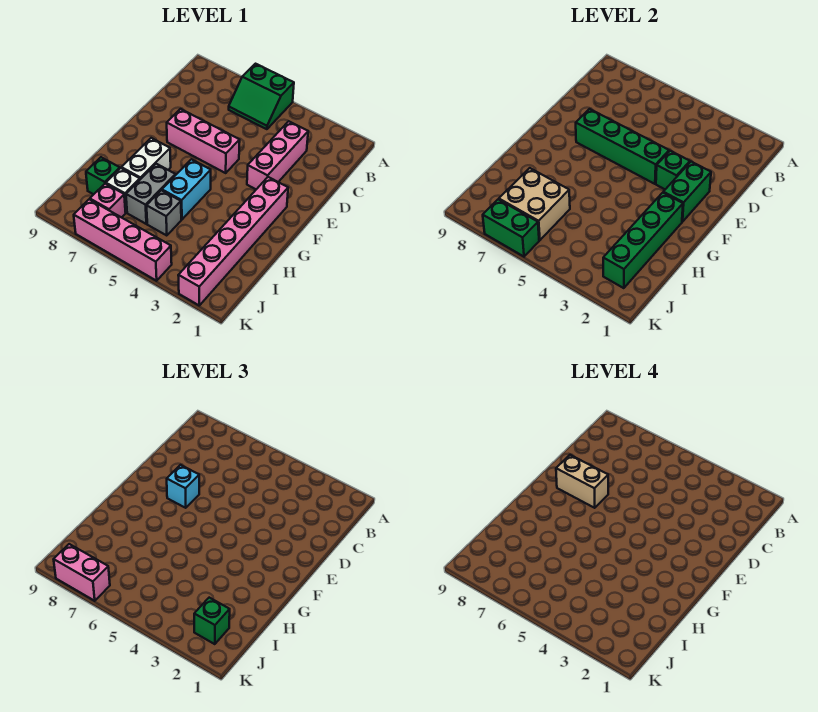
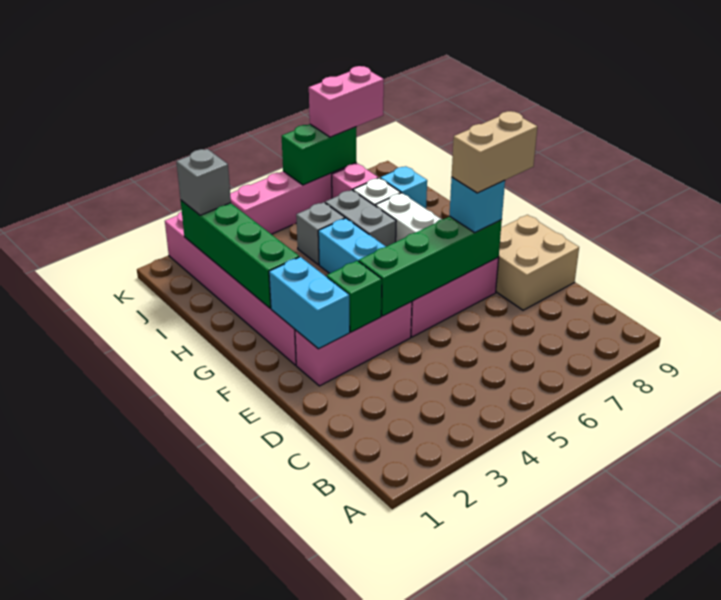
green slope A5:B6 level 1 top A -> none
pink brick C3:E3 level 1 -> pink brick E2:E4 level 1
green brick E2:F2 level 2 -> cyan brick E2:F2 level 2
tan brick I6:J7 level 2 -> tan brick D8:E9 level 1
green brick I8 level 1 -> cyan brick I8 level 1
green brick J2 level 3 -> grey brick J2 level 3

